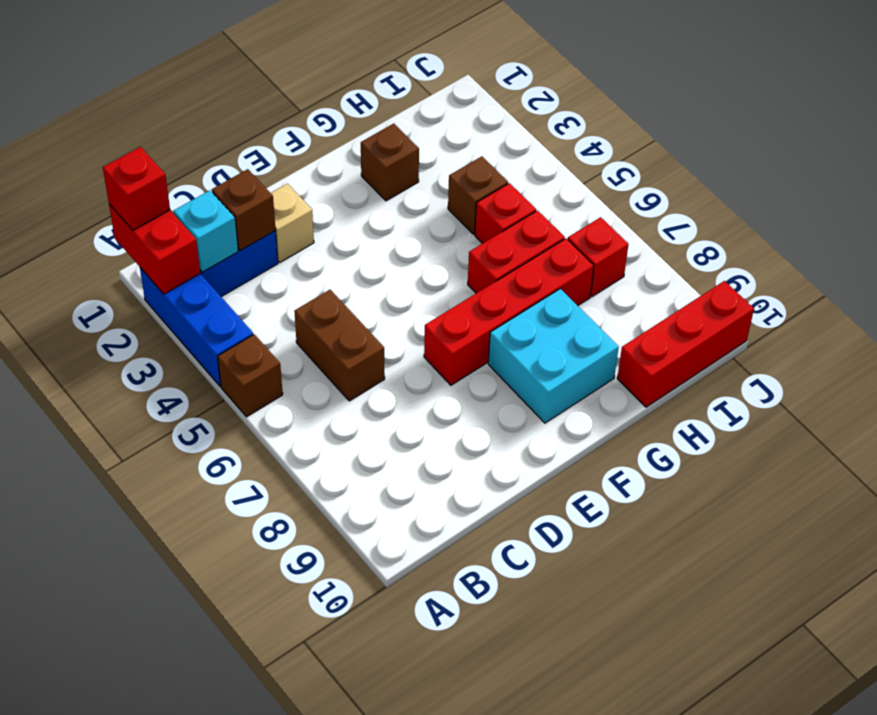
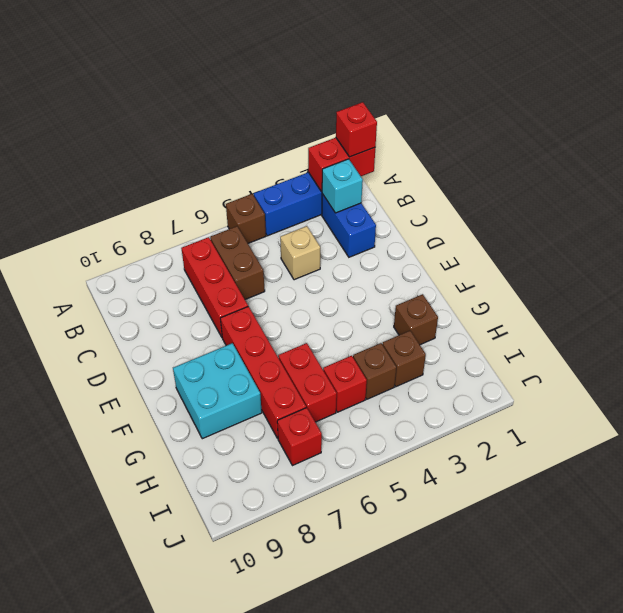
brown brick C2 level 2 -> brown brick H3 level 1
brown brick C5:C6 level 1 -> brown brick B6:C6 level 1
tan brick D2 level 1 -> tan brick C4 level 1
red brick H10:J10 level 1 -> red brick B7:D7 level 1

